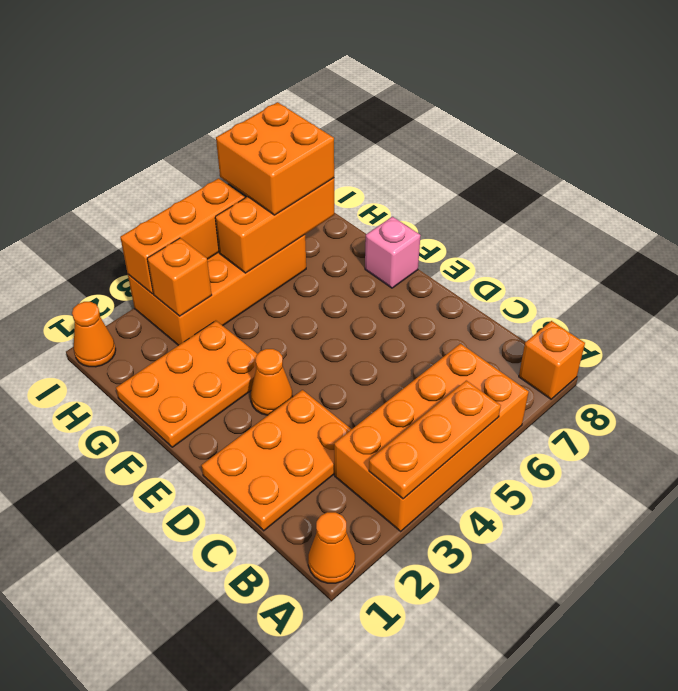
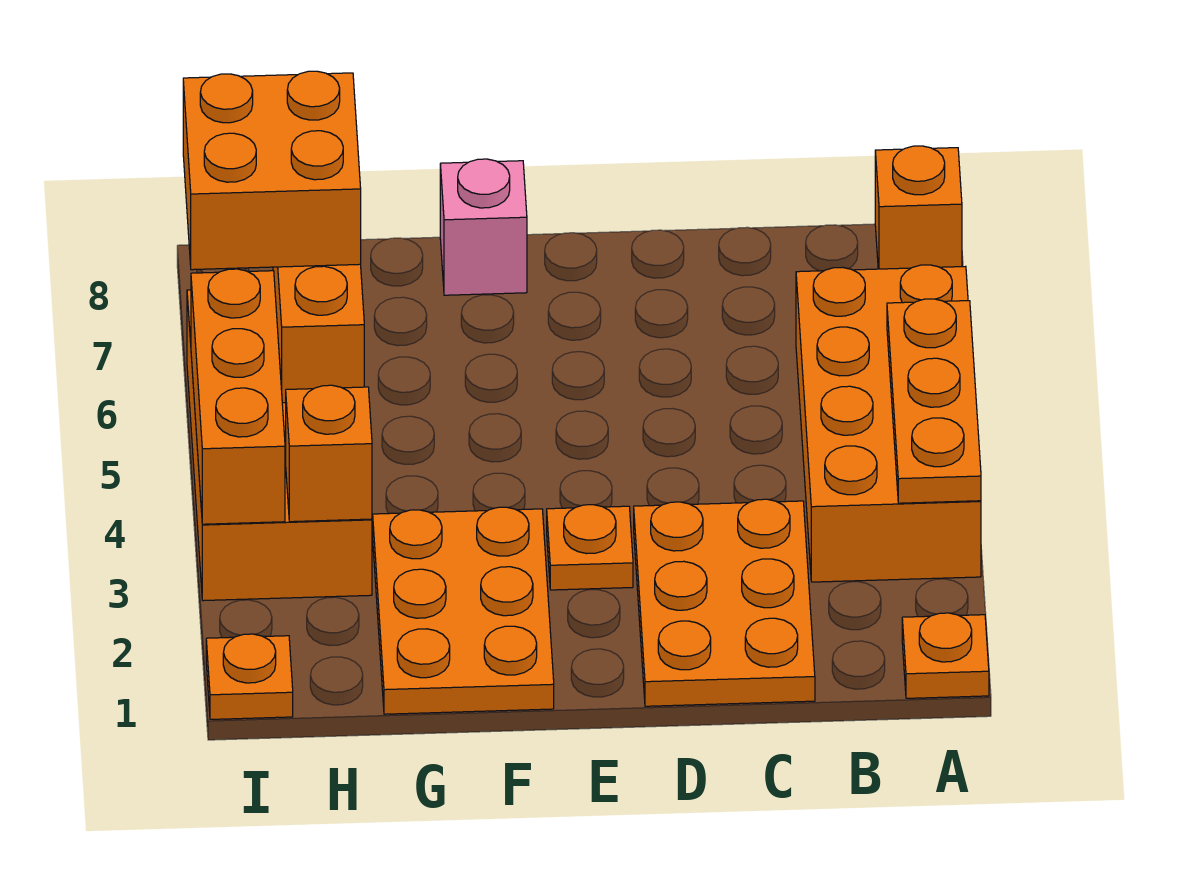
orange cone A1 level 1 -> orange plate A1 level 1
orange cone E3 level 1 -> orange plate E3 level 1
orange cone I1 level 1 -> orange plate I1 level 1

